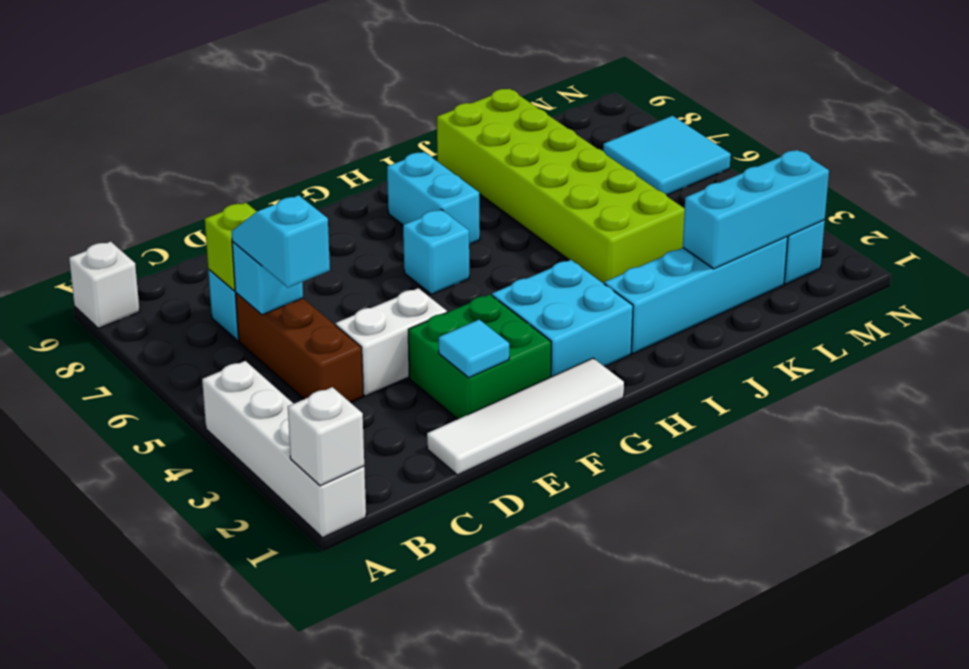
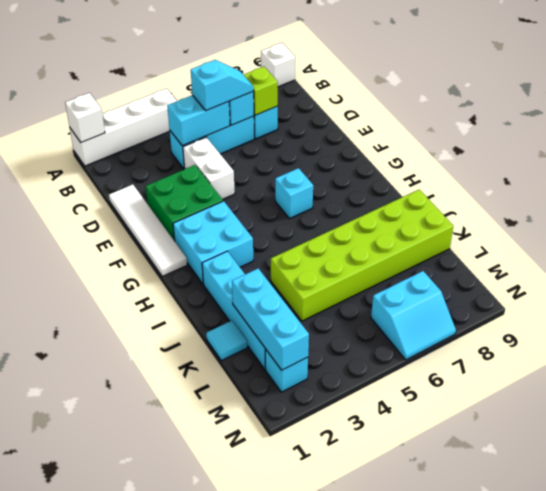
brown brick C4:C6 level 1 -> cyan brick C4:C6 level 1
cyan tile E2 level 2 -> cyan tile K1 level 1
cyan brick H7:H8 level 1 -> cyan brick C4:C5 level 2
cyan tile M6:N7 level 1 -> cyan slope M6:N7 level 1 top M

